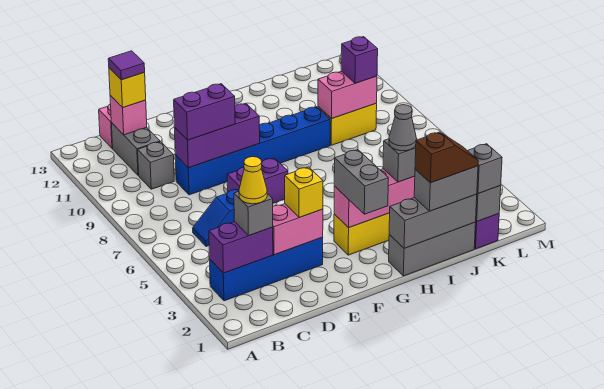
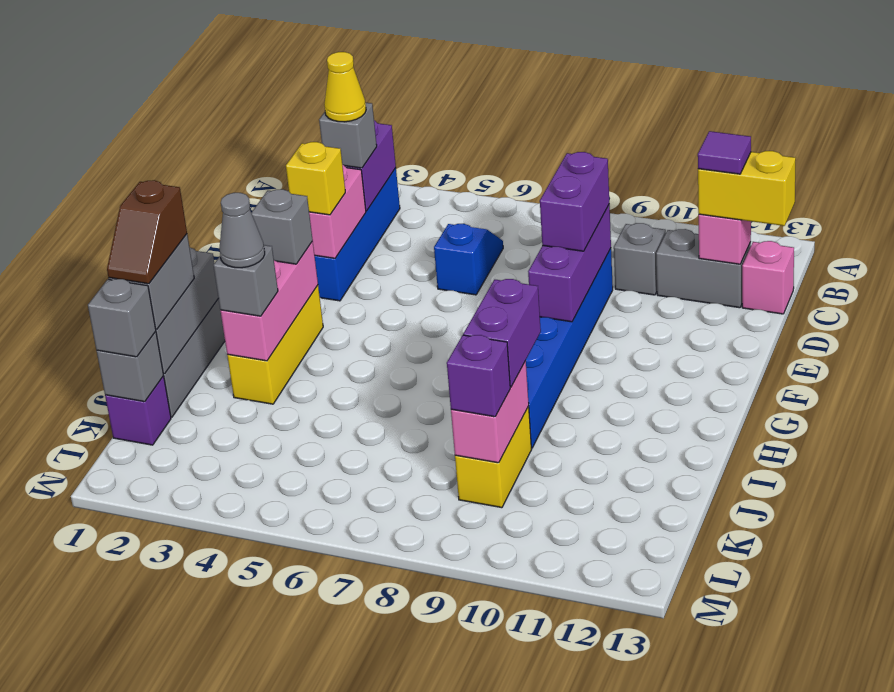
yellow brick C12 level 3 -> yellow brick C12:C13 level 3
purple brick E7:F7 level 1 -> purple brick I9:J9 level 3
grey brick G2:G3 level 3 -> grey brick G3 level 3

